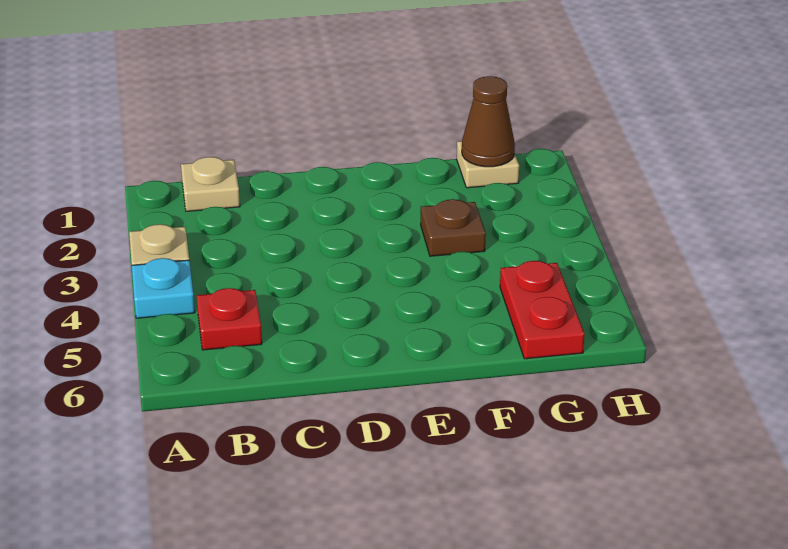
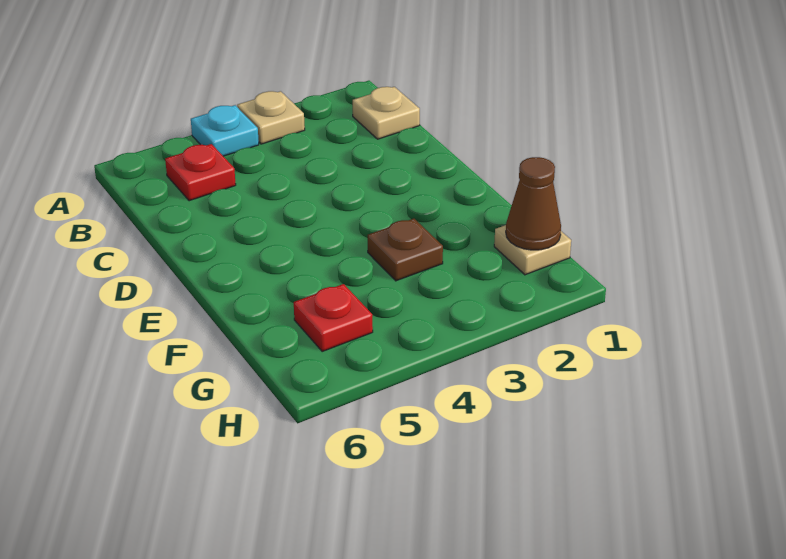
red plate G5:G6 level 1 -> red plate G5 level 1

